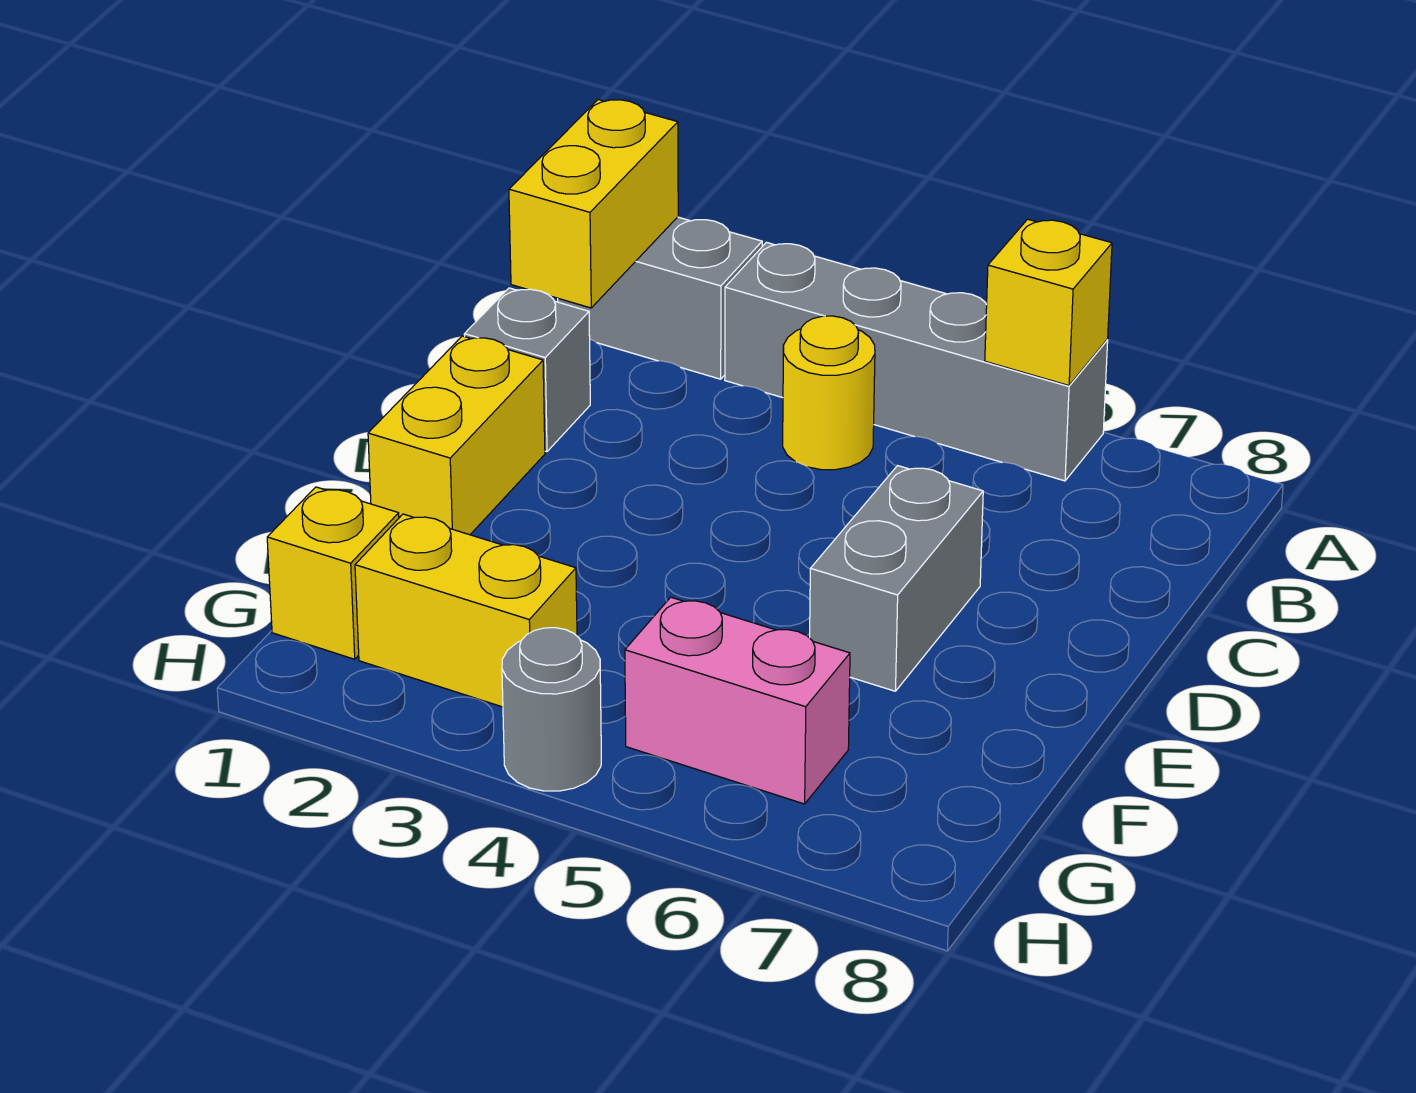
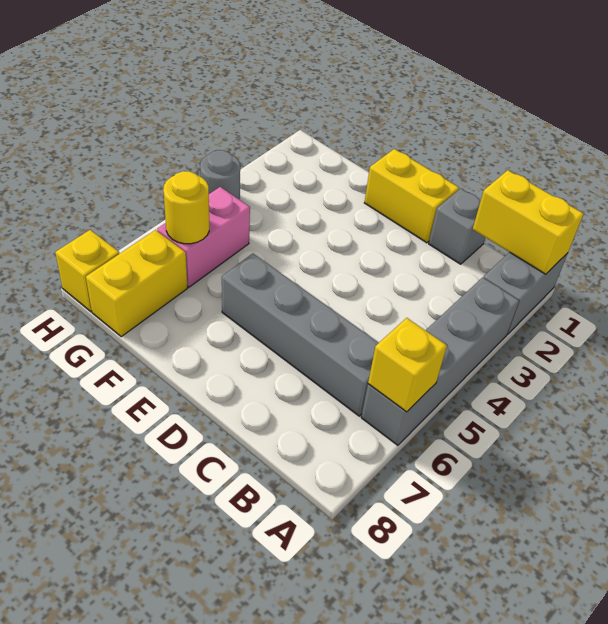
yellow round brick B4 level 1 -> yellow round brick G6 level 2
grey brick D6:E6 level 1 -> grey brick B6:E6 level 1
yellow brick G1 level 1 -> yellow brick H8 level 1
yellow brick G2:G3 level 1 -> yellow brick G7:G8 level 1

